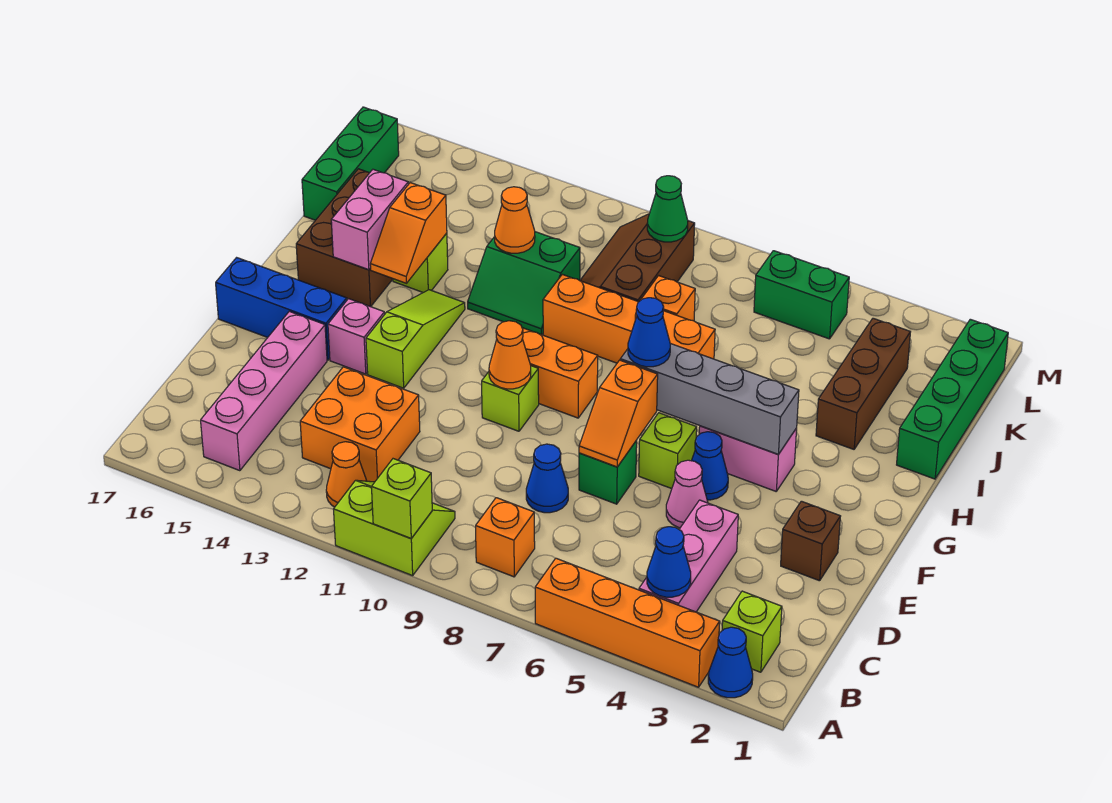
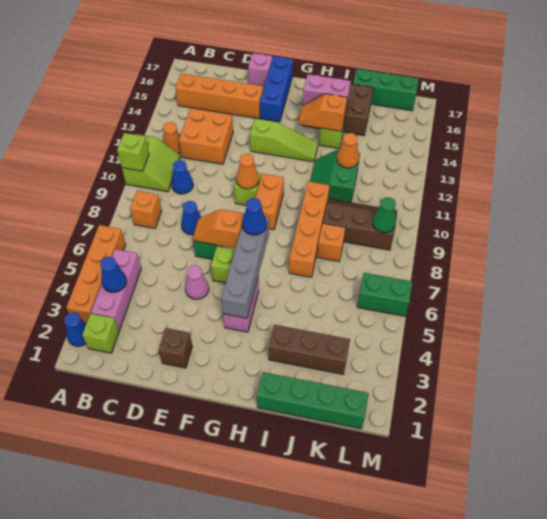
pink brick B4:D4 level 1 -> pink brick B3:B5 level 1
pink brick B15:E15 level 1 -> orange brick B15:E15 level 1
blue cone F5 level 1 -> blue cone C10 level 1
pink brick F14 level 1 -> pink brick E17 level 1
green brick L5:L6 level 1 -> green brick L6:M6 level 1

